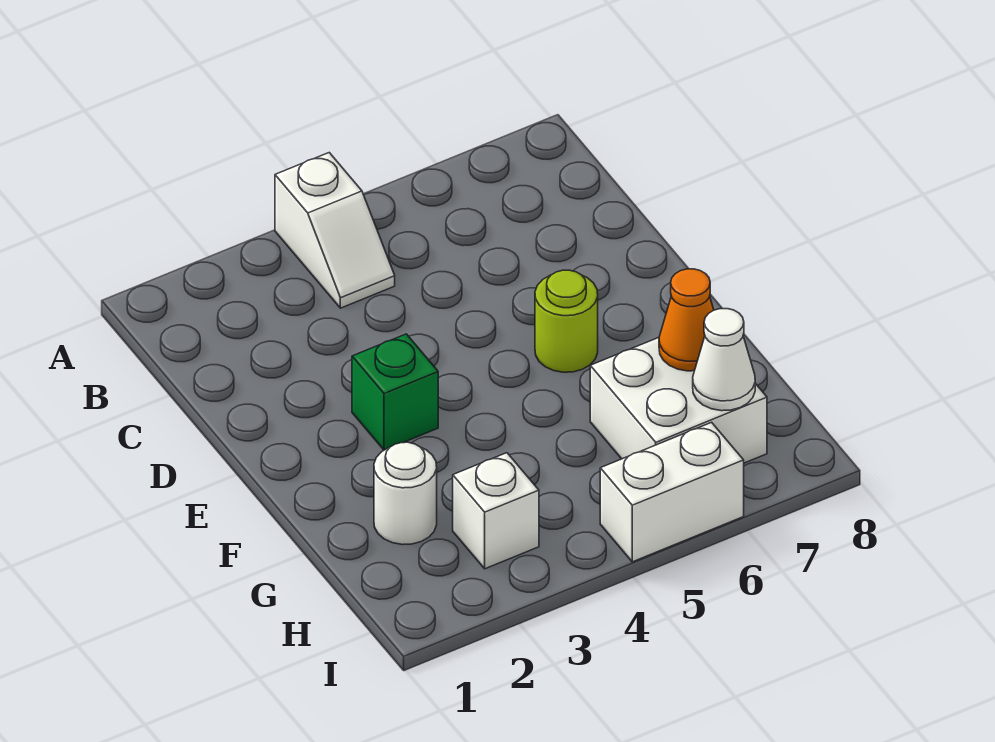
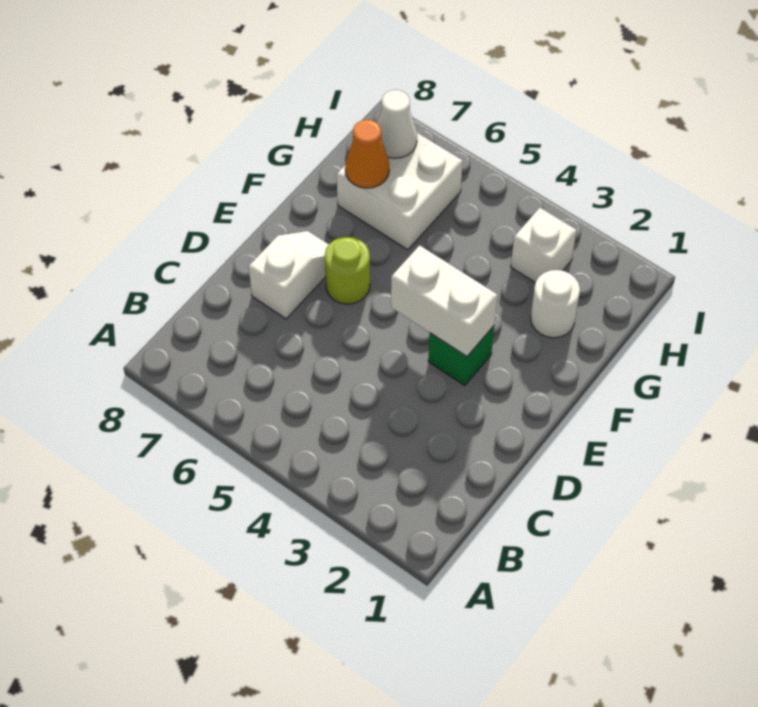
white slope A4:B4 level 1 top A -> white slope D7:E7 level 1 top D
white brick I5:I6 level 1 -> white brick E3:E4 level 2

